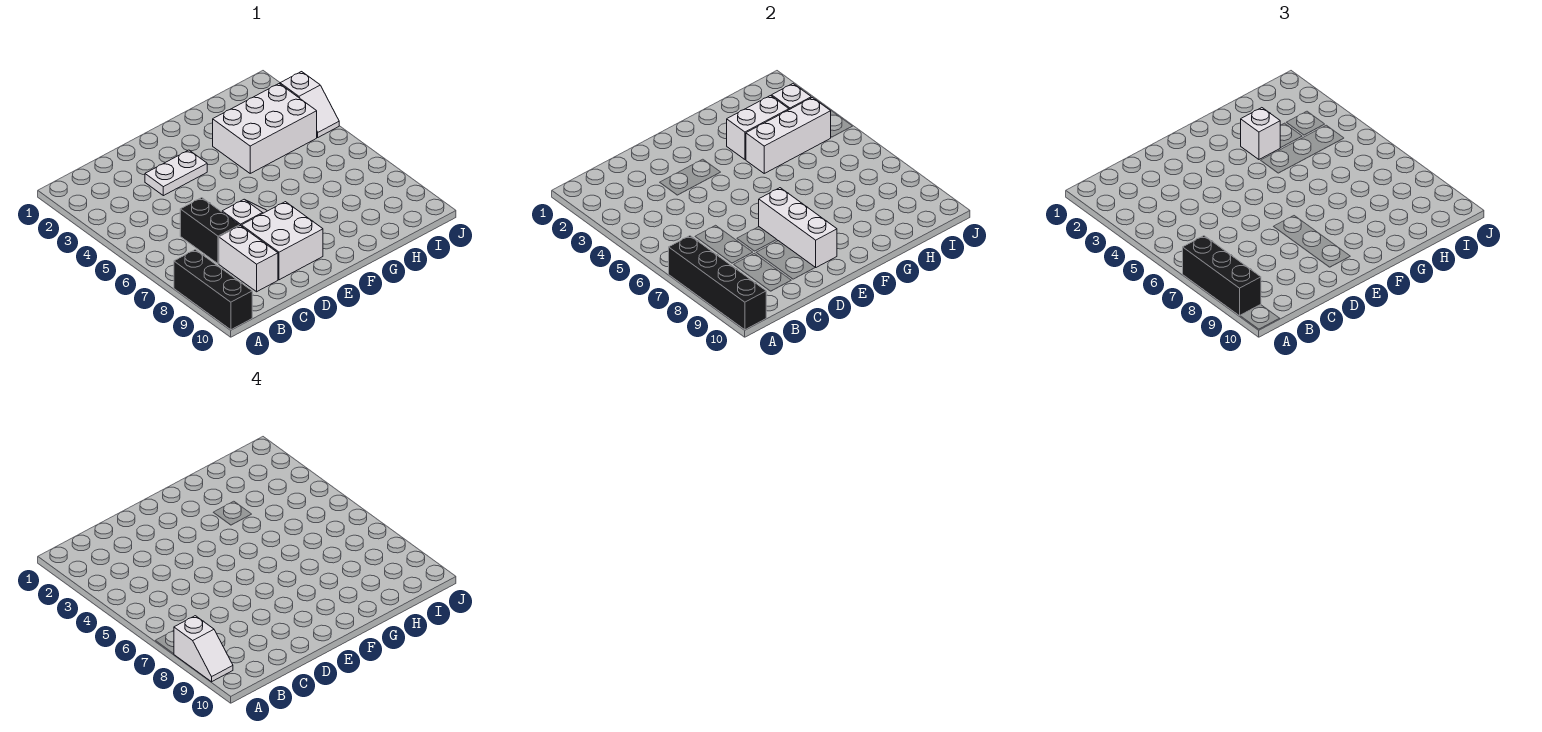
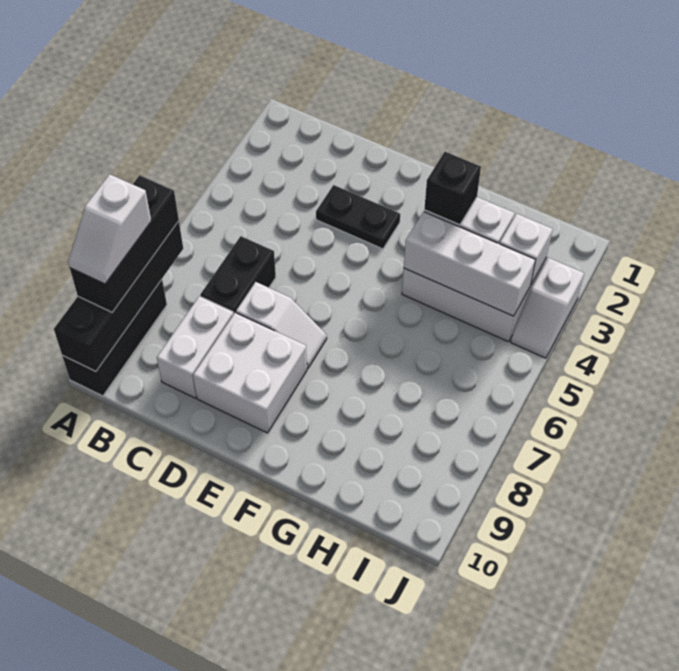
white plate D3:E3 level 1 -> black plate D3:E3 level 1
white brick E7:E9 level 2 -> none
white brick G3 level 3 -> black brick G3 level 3

